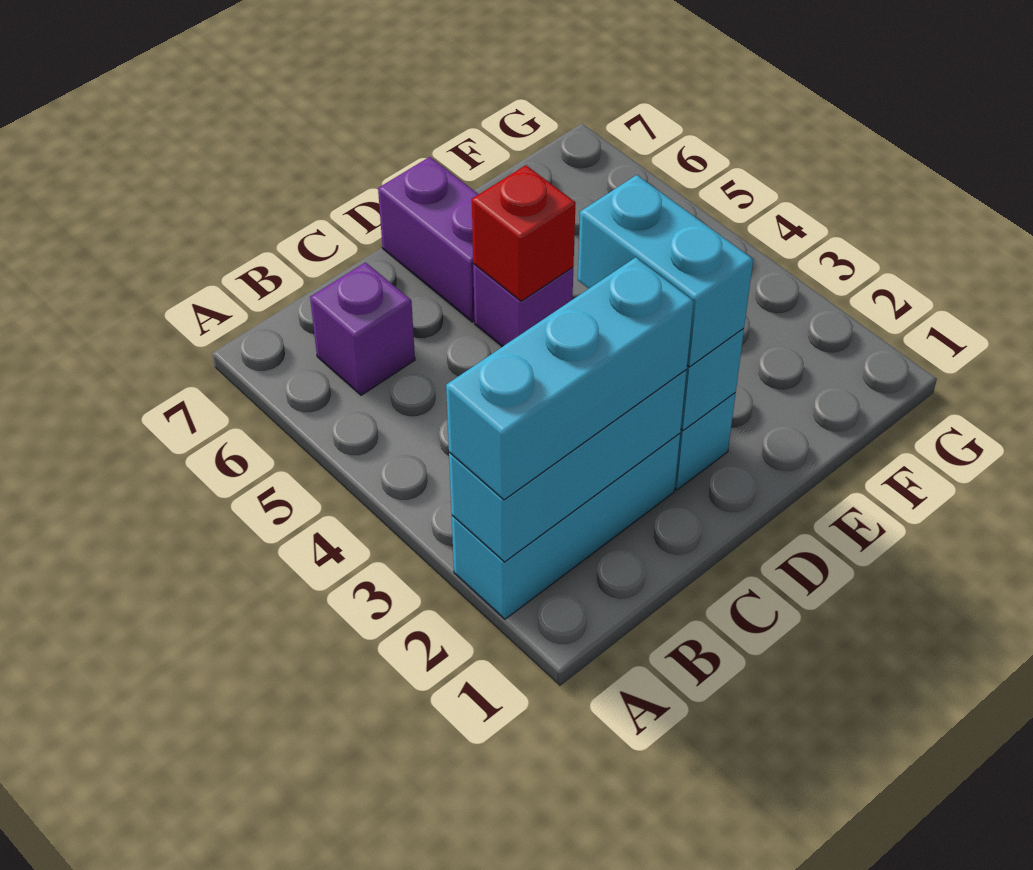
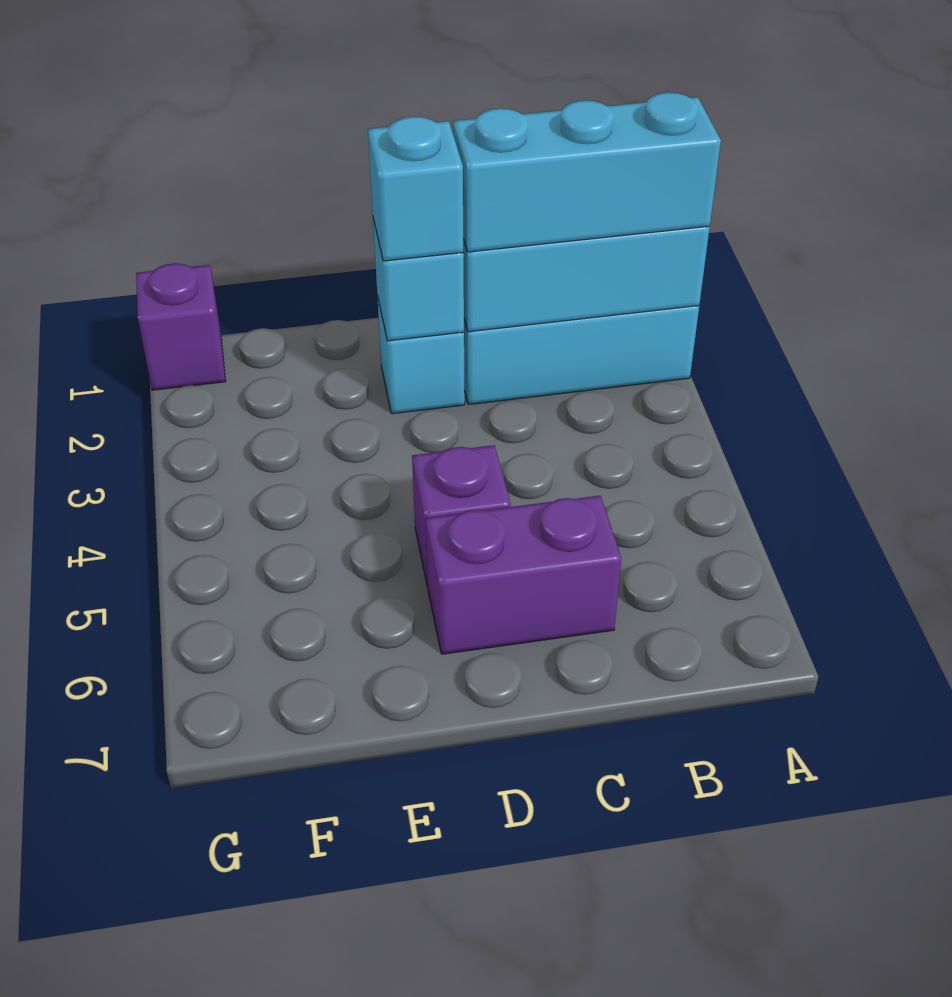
purple brick B6 level 1 -> purple brick G1 level 1
cyan brick D2:D3 level 3 -> cyan brick D2 level 3
red brick D5 level 2 -> none
purple brick D6:D7 level 1 -> purple brick C6:D6 level 1

